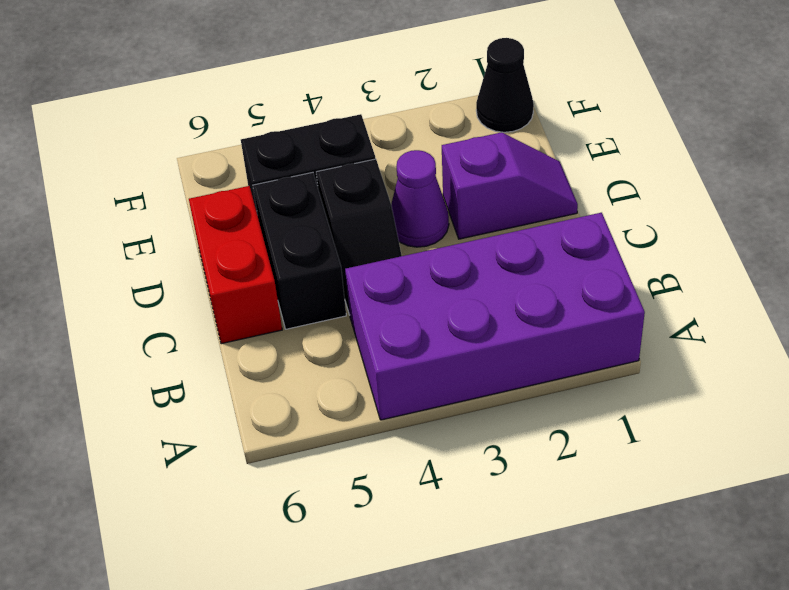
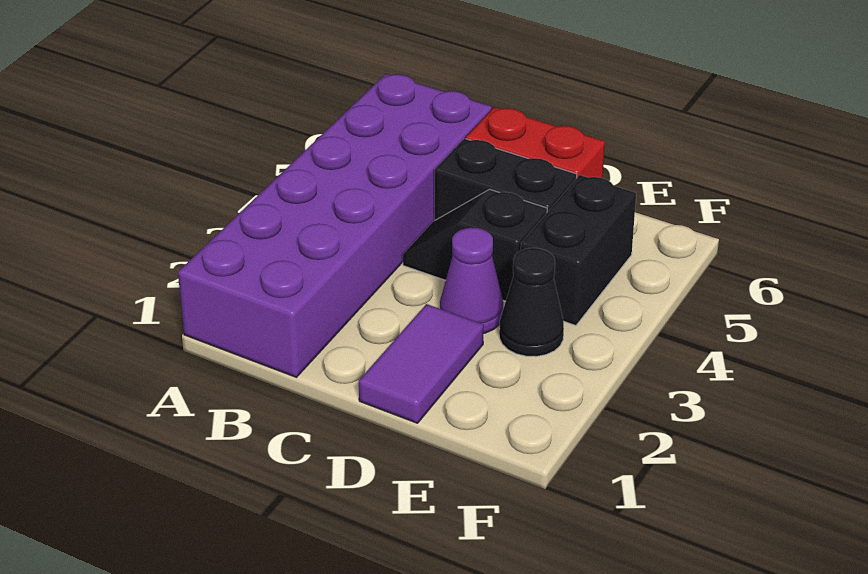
purple brick A1:B4 level 1 -> purple brick A1:B6 level 1
purple slope D1:D2 level 1 top 2 -> purple tile D1:D2 level 1
black cone F1 level 1 -> black cone E3 level 1

